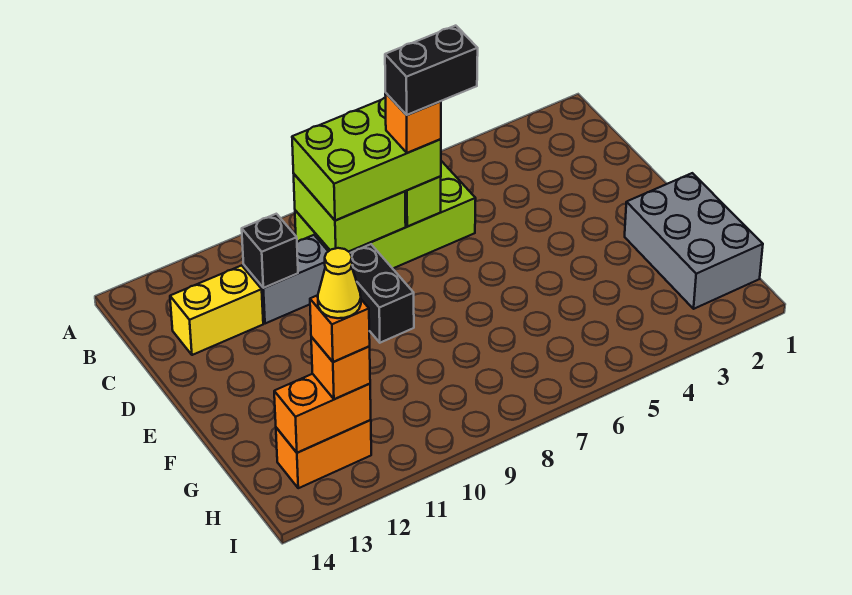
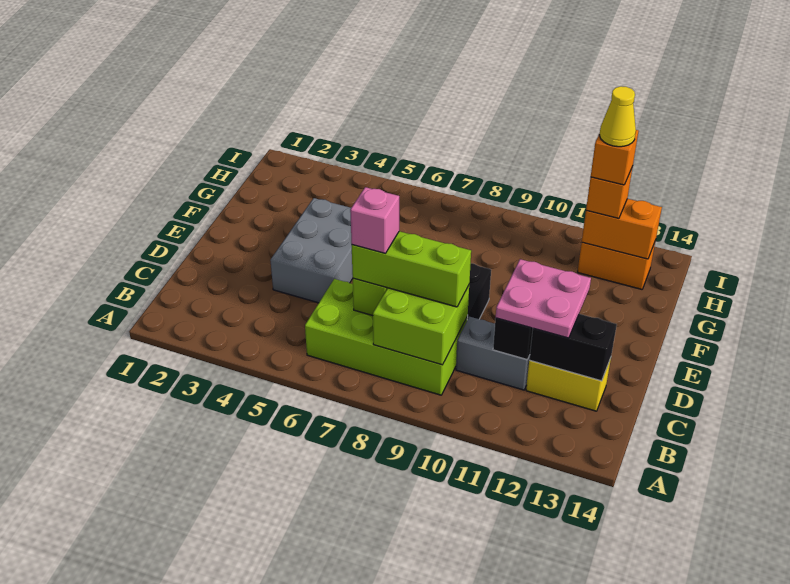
lime brick B7:C9 level 3 -> lime brick C7:C9 level 3
black brick C6:C7 level 5 -> black brick C12:C13 level 2
orange brick C7 level 4 -> pink brick C7 level 4
none -> pink plate C11:D12 level 3
grey brick F1:H2 level 1 -> grey brick D4:F5 level 1

